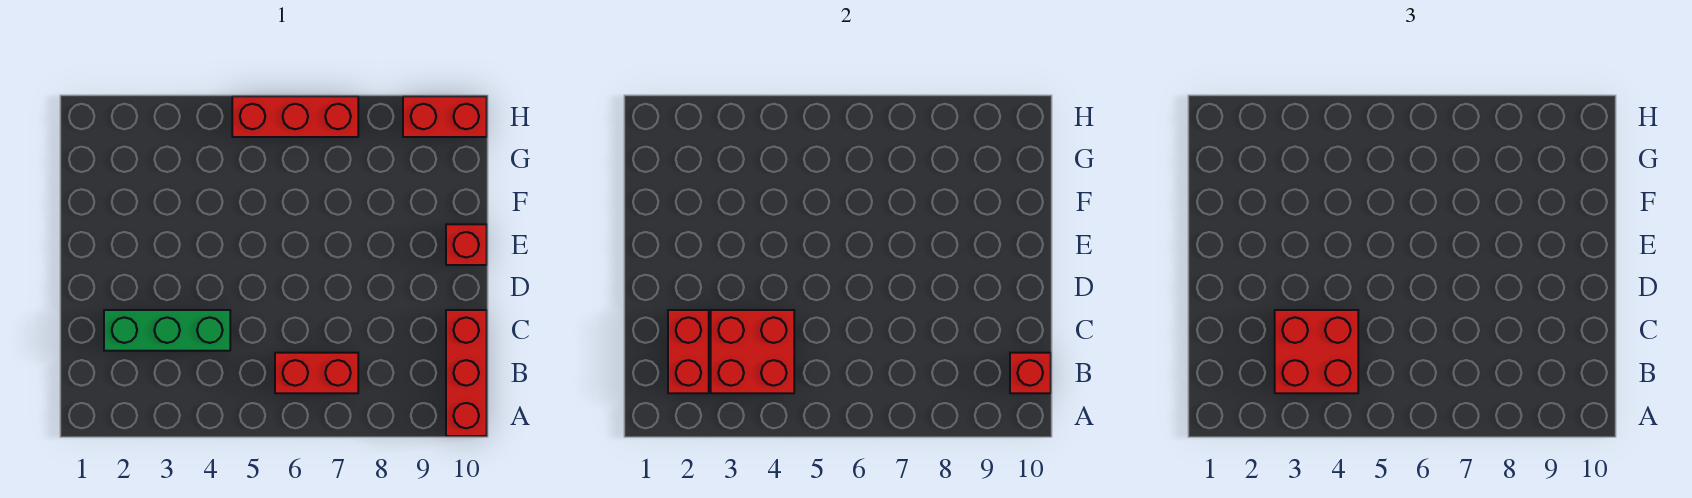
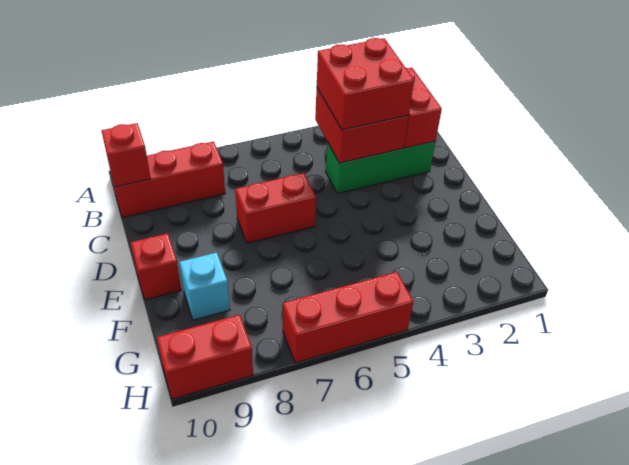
red brick A10:C10 level 1 -> red brick B8:B10 level 1
red brick B6:B7 level 1 -> red brick D6:D7 level 1
none -> cyan brick F9 level 1

